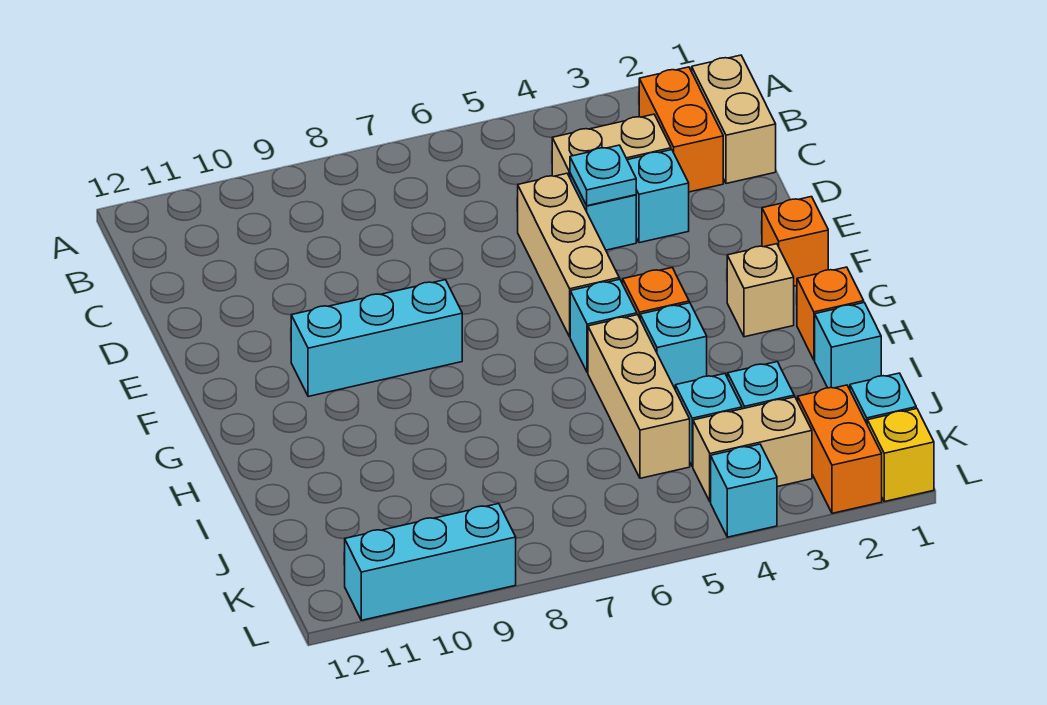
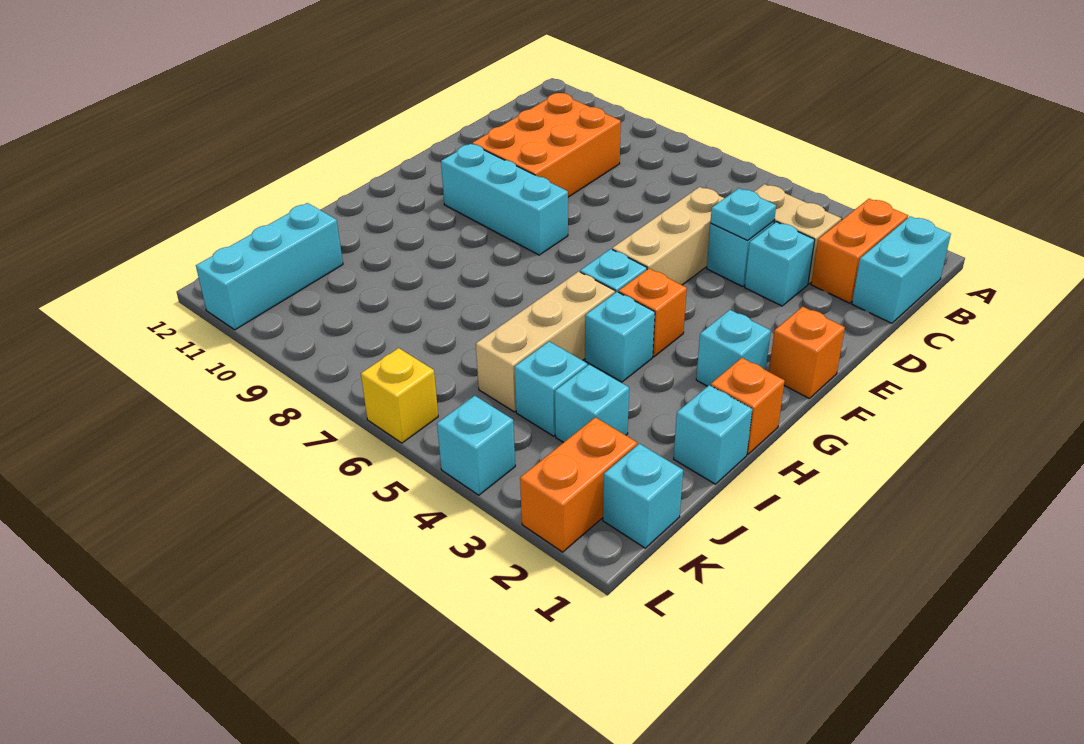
tan brick B1:C1 level 1 -> cyan brick B1:C1 level 1
none -> orange brick C9:E10 level 1
tan brick G2 level 1 -> cyan brick G2 level 1
tan brick K3:K4 level 1 -> none
yellow brick L1 level 1 -> yellow brick L6 level 1
cyan brick L9:L11 level 1 -> cyan brick J11:L11 level 1

